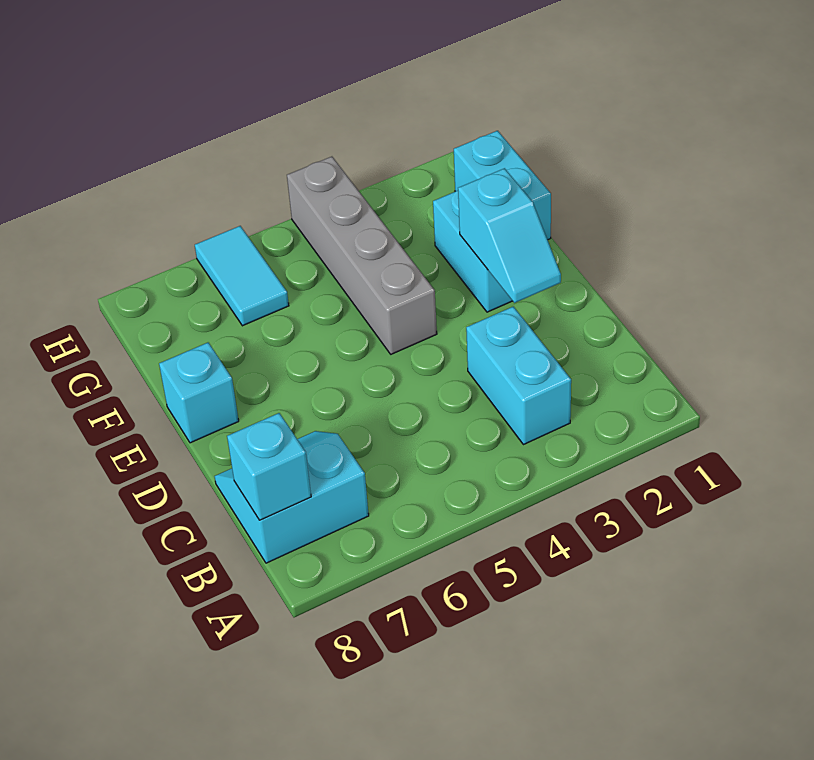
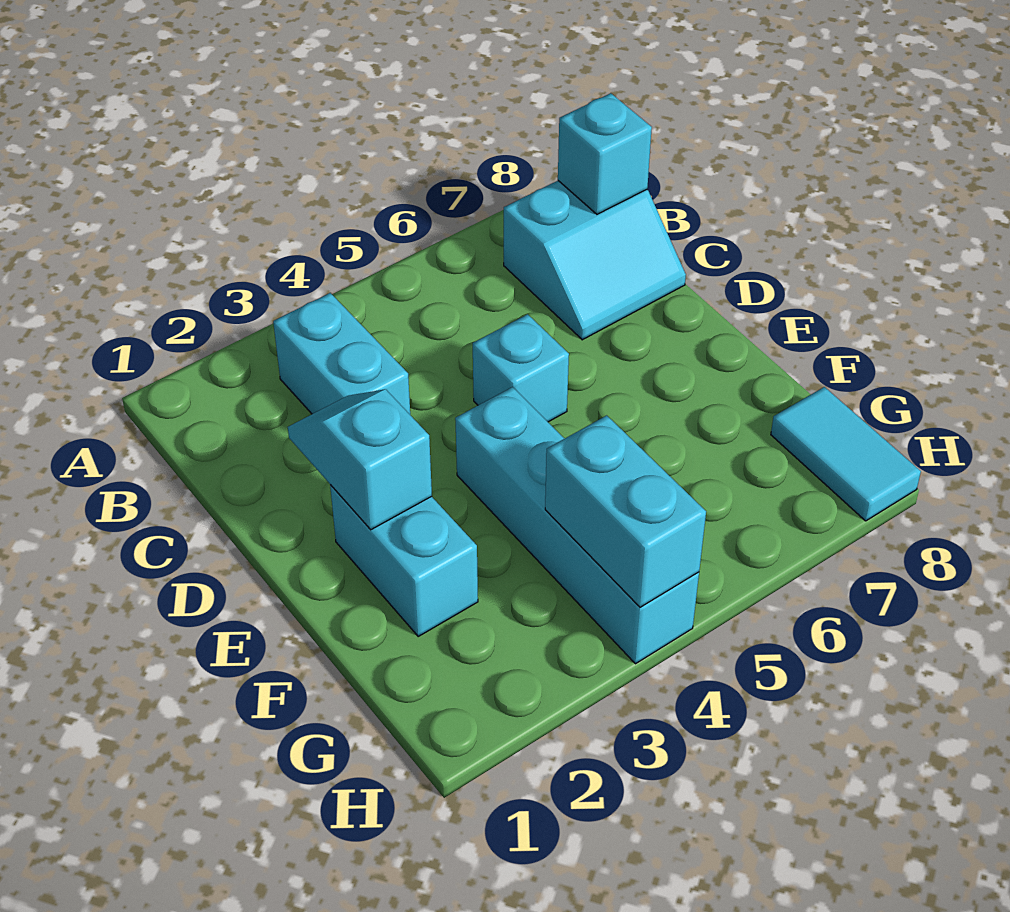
grey brick E4:H4 level 1 -> cyan brick E4:H4 level 1
cyan brick E8 level 1 -> cyan brick D5 level 1
cyan brick F1:G1 level 1 -> cyan brick G4:H4 level 2
cyan tile G6:H6 level 1 -> cyan tile G8:H8 level 1

